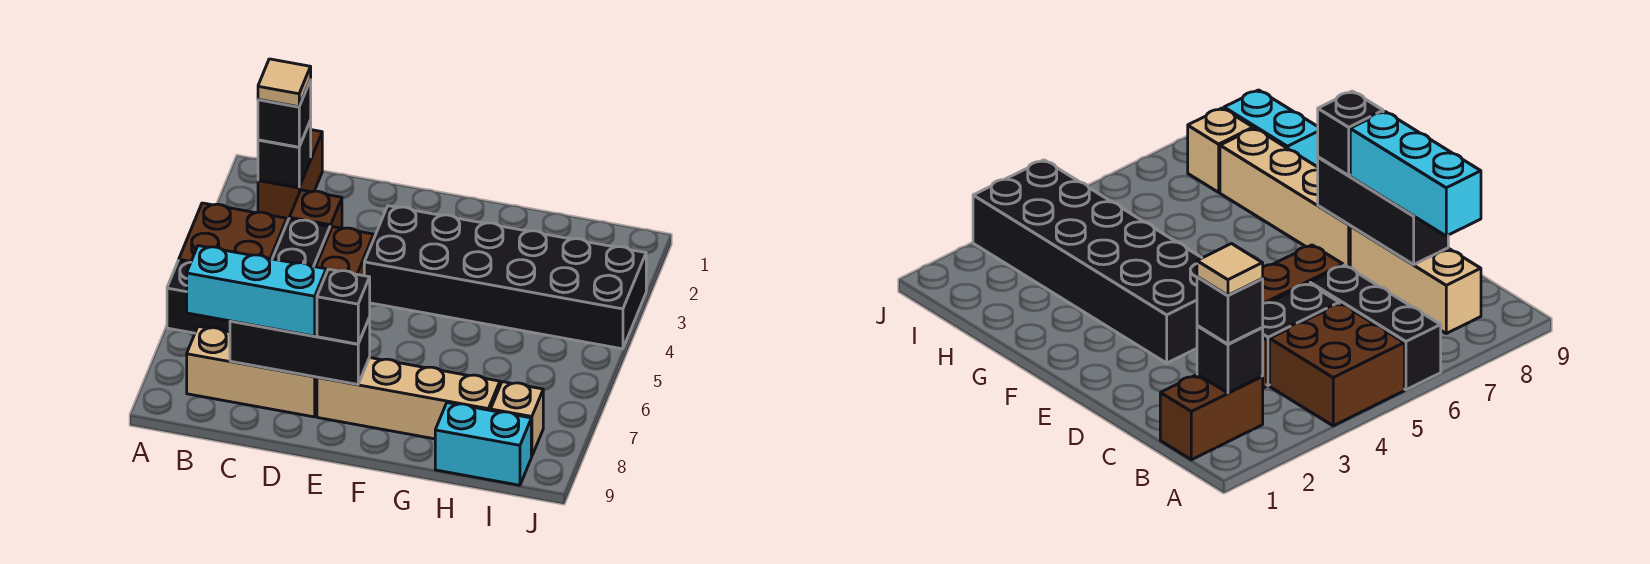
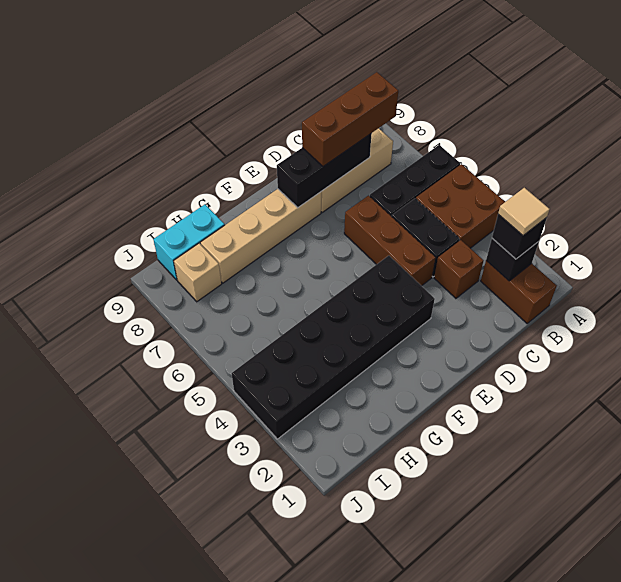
cyan brick B8:D8 level 3 -> brown brick B8:D8 level 3
black brick E8 level 3 -> none

